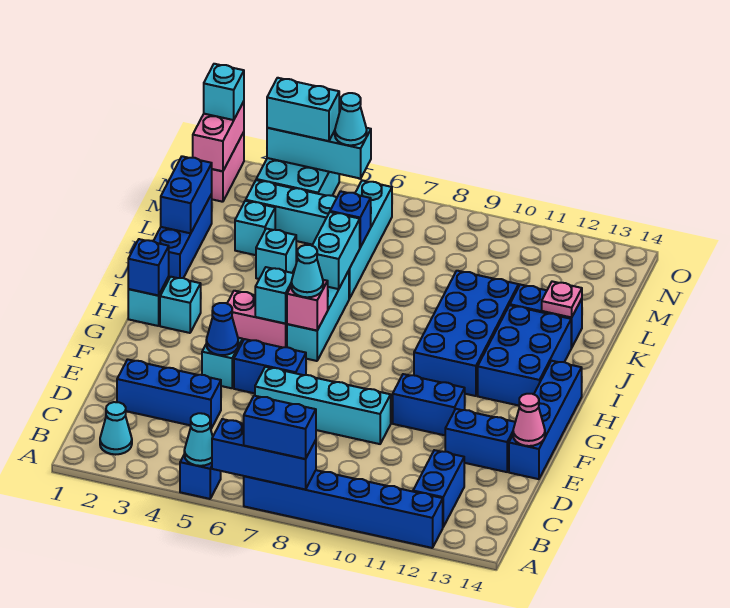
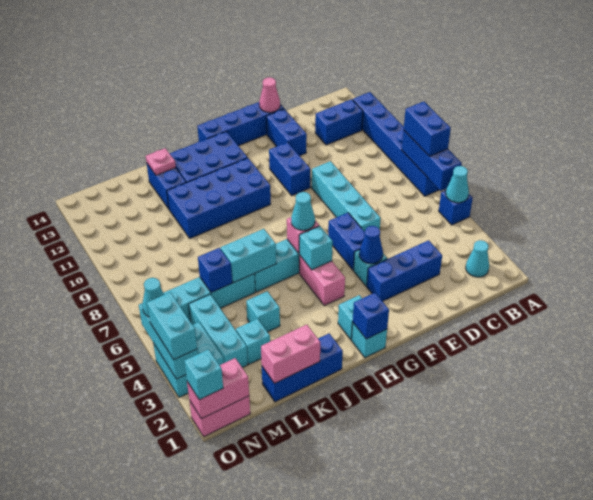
blue brick D2:D4 level 1 -> blue brick D3:F3 level 1
blue brick K1:L1 level 2 -> pink brick K1:L1 level 2

